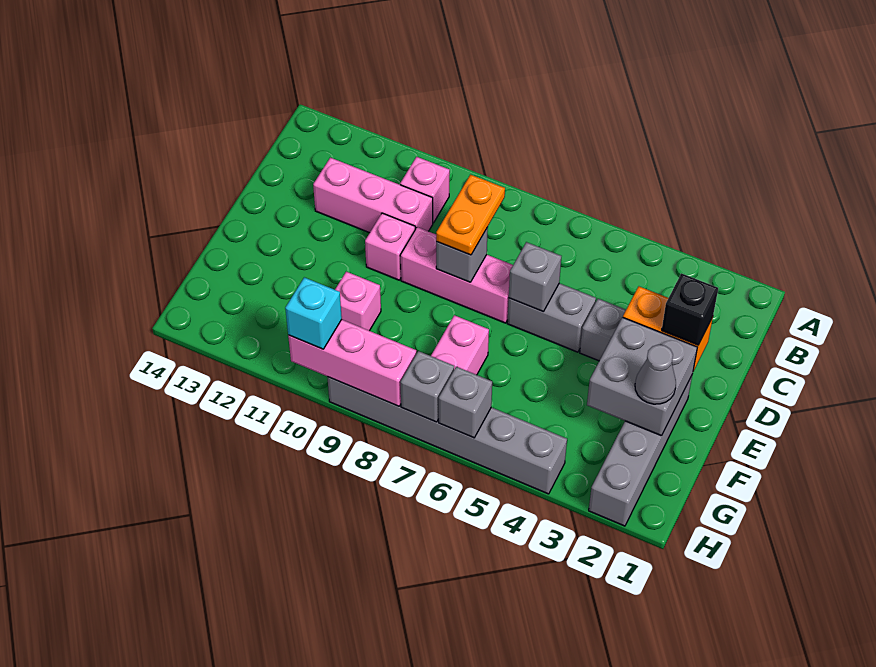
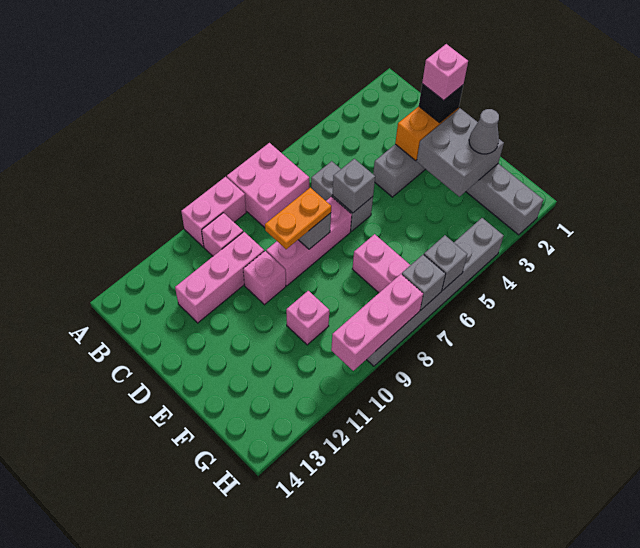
none -> pink brick A7:B8 level 1
none -> pink brick A9:A10 level 1
orange plate C8:D8 level 3 -> orange plate D8:D9 level 3
none -> pink brick D2 level 4
grey brick D5:D6 level 1 -> grey brick C6:D6 level 1
cyan brick H10 level 3 -> none

